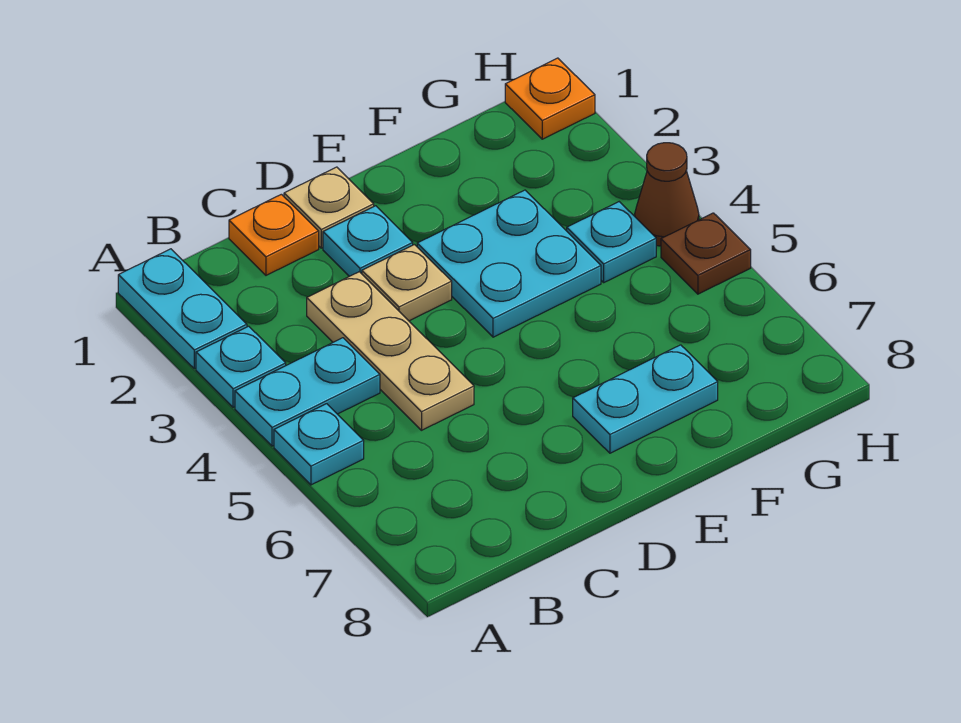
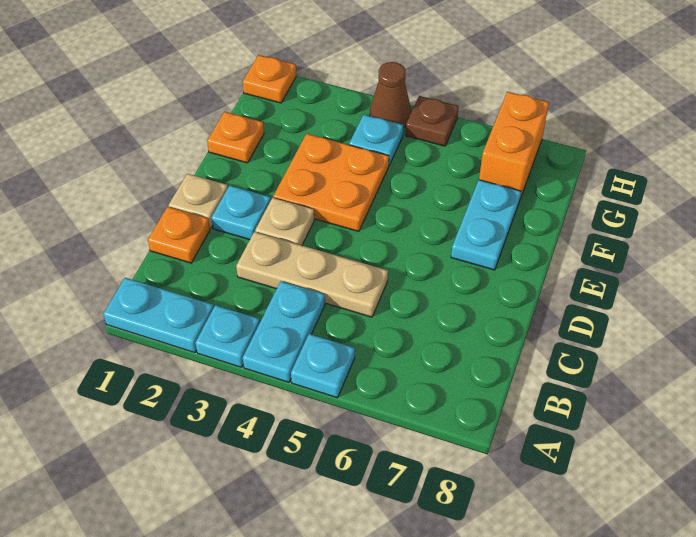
cyan plate E3:F4 level 1 -> orange plate E3:F4 level 1
none -> orange plate F1 level 1
none -> orange brick G7:H7 level 1

